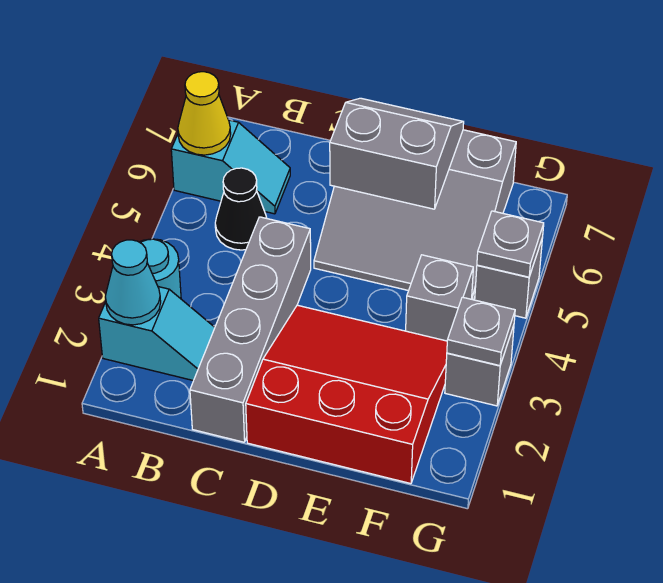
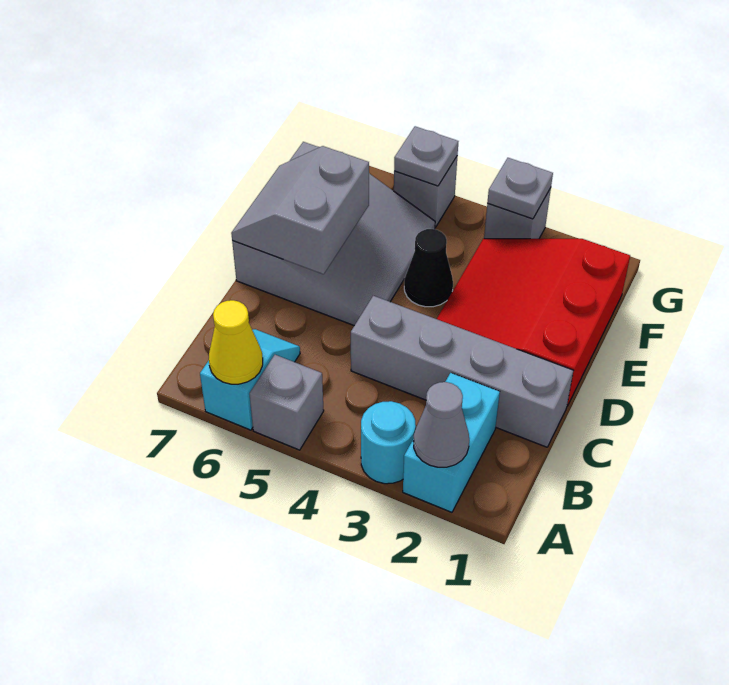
cyan slope A2:B2 level 1 top A -> cyan brick A2:B2 level 1
cyan cone A2 level 2 -> grey cone A2 level 2
black cone B5 level 1 -> black cone E4 level 1
grey brick F4 level 1 -> grey brick A5 level 1

